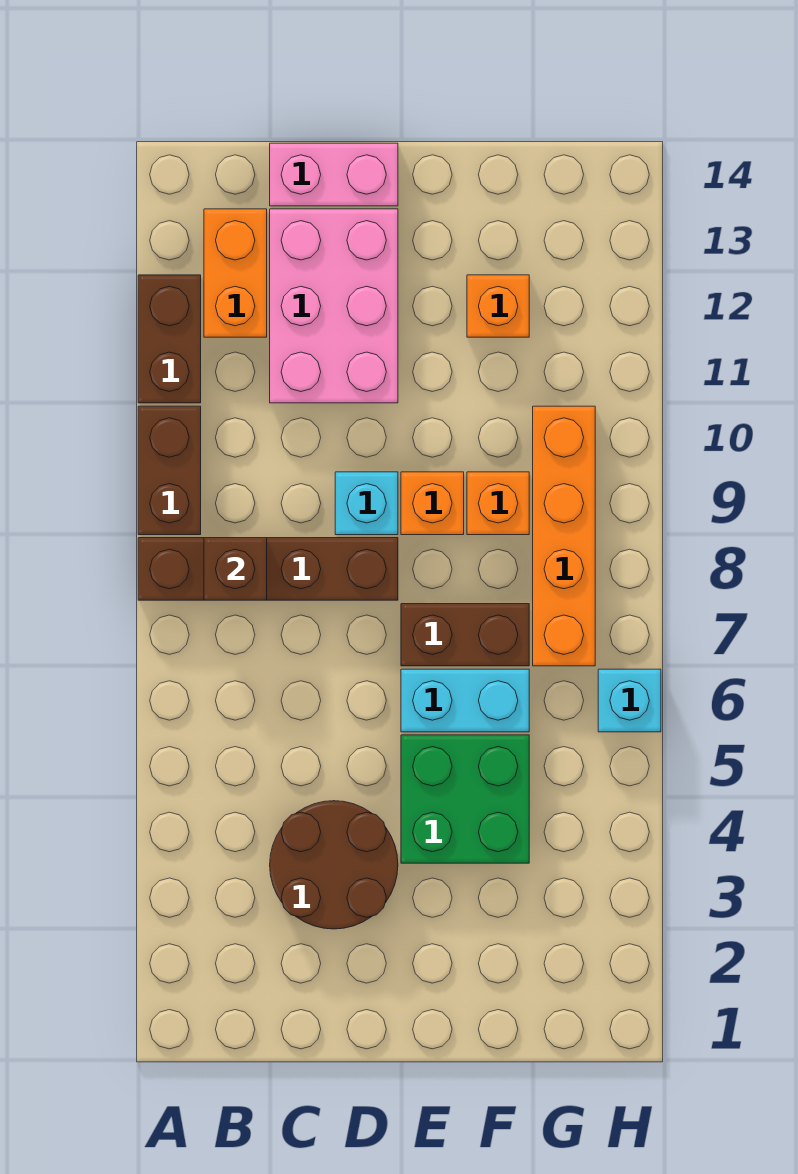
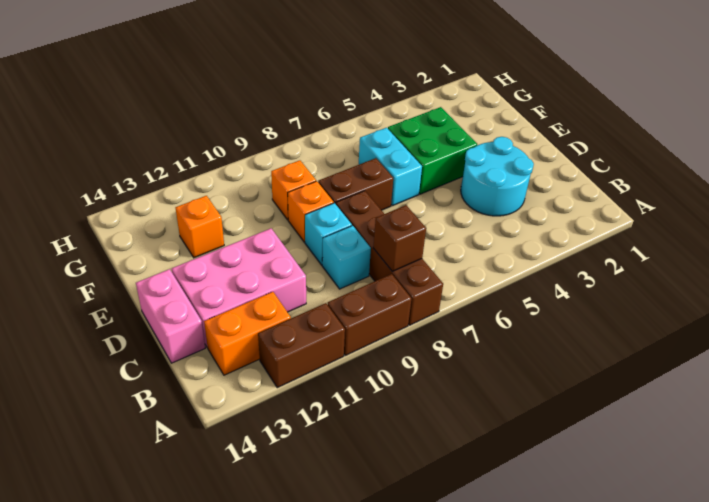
brown round brick C3:D4 level 1 -> cyan round brick C3:D4 level 1
brown brick E7:F7 level 1 -> brown brick E7:E8 level 1
orange brick G7:G10 level 1 -> none
cyan brick H6 level 1 -> cyan brick C9 level 1

